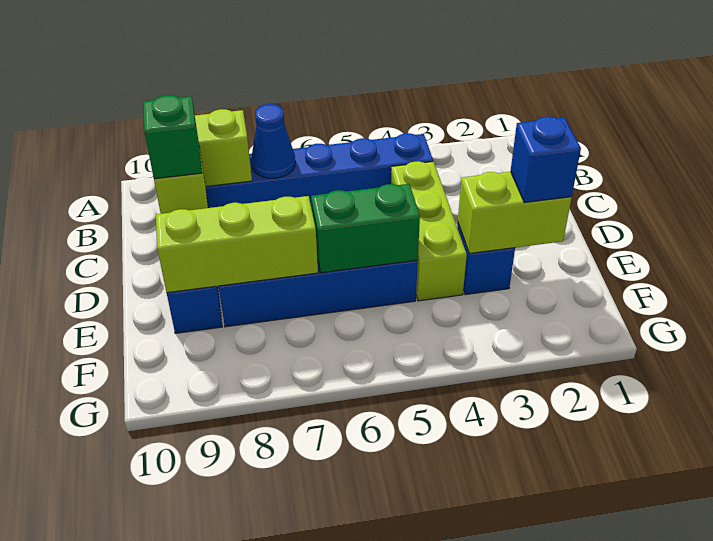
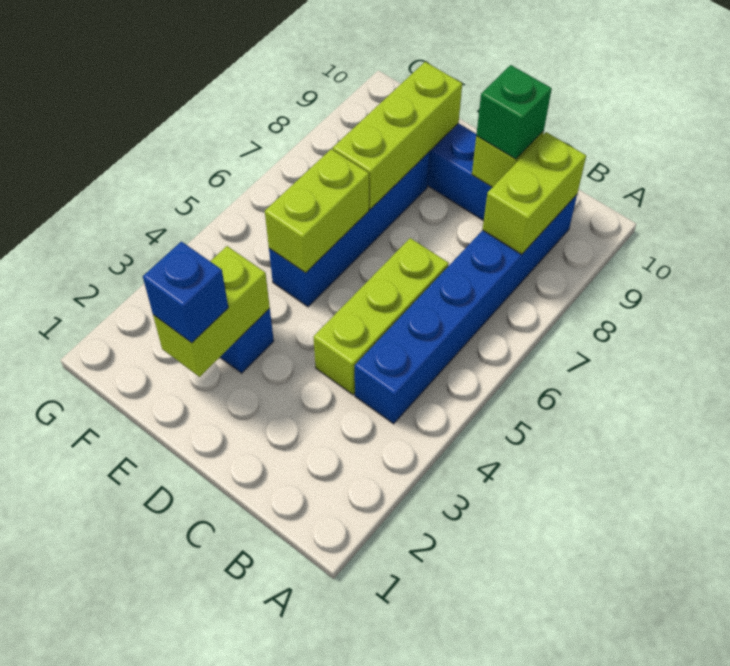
blue cone B7 level 2 -> none
lime brick C4:E4 level 1 -> lime brick C4:C6 level 1
green brick E5:E6 level 2 -> lime brick E5:E6 level 2

